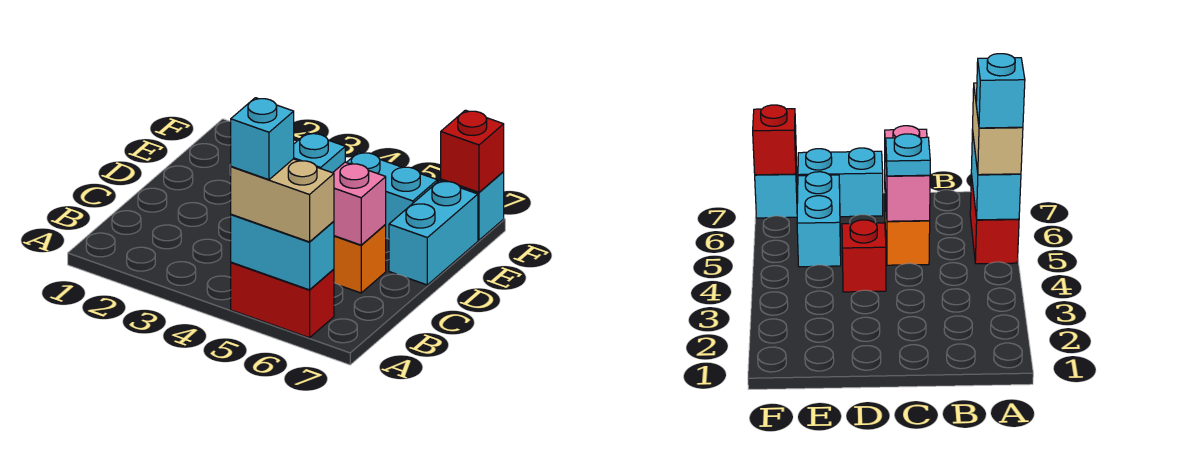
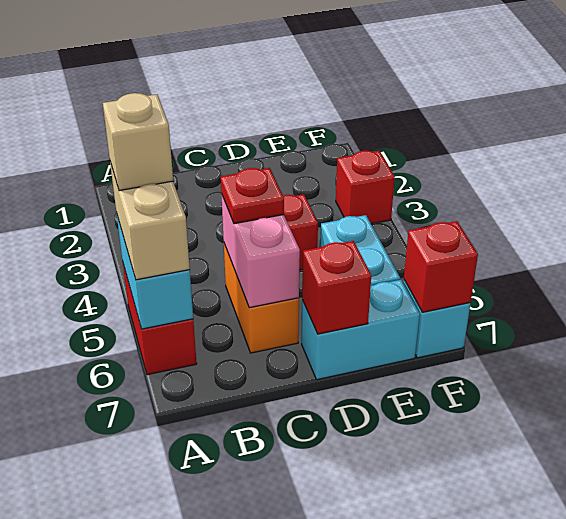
cyan brick A5 level 4 -> tan brick A5 level 4
cyan plate C5 level 3 -> red plate C5 level 3
none -> red brick D7 level 2
none -> red brick F3 level 1

